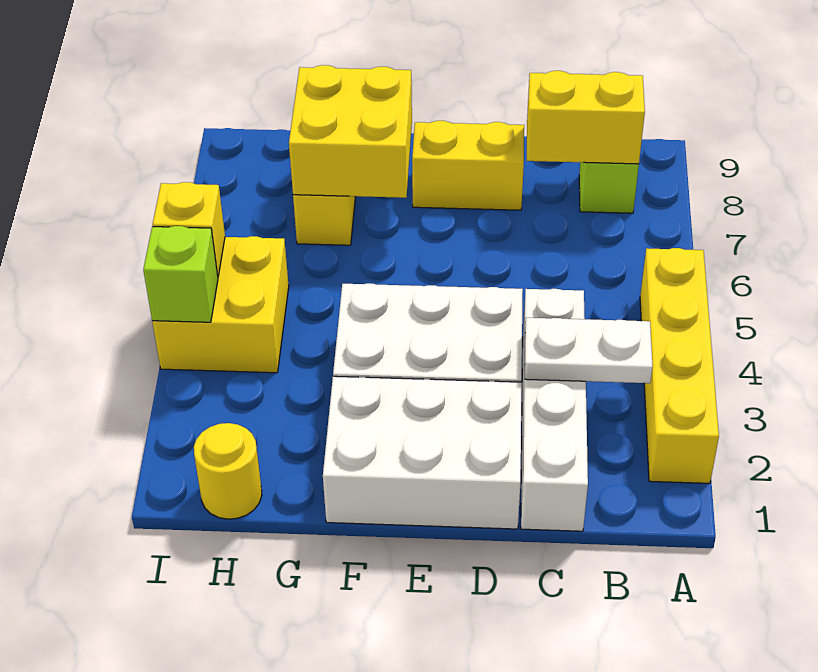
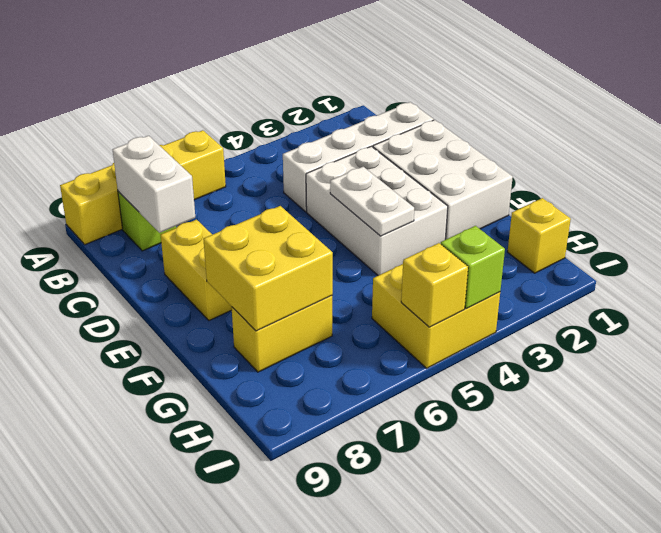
yellow brick A2:A5 level 1 -> yellow brick A6:A9 level 1
white plate B3:C3 level 2 -> white plate E4:F4 level 2
yellow brick B8:C8 level 2 -> white brick B8:C8 level 2
yellow round brick H1 level 1 -> yellow brick H1 level 1

